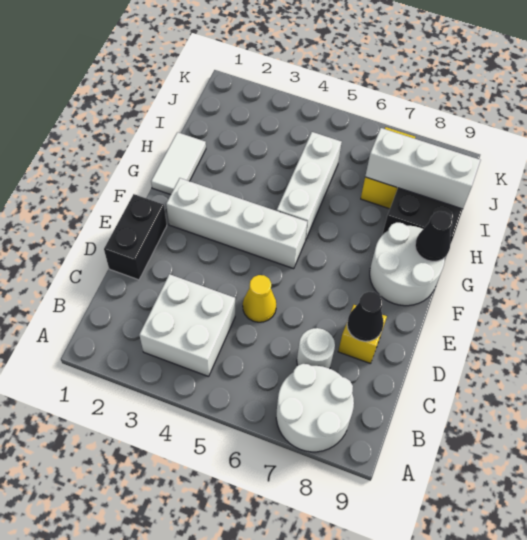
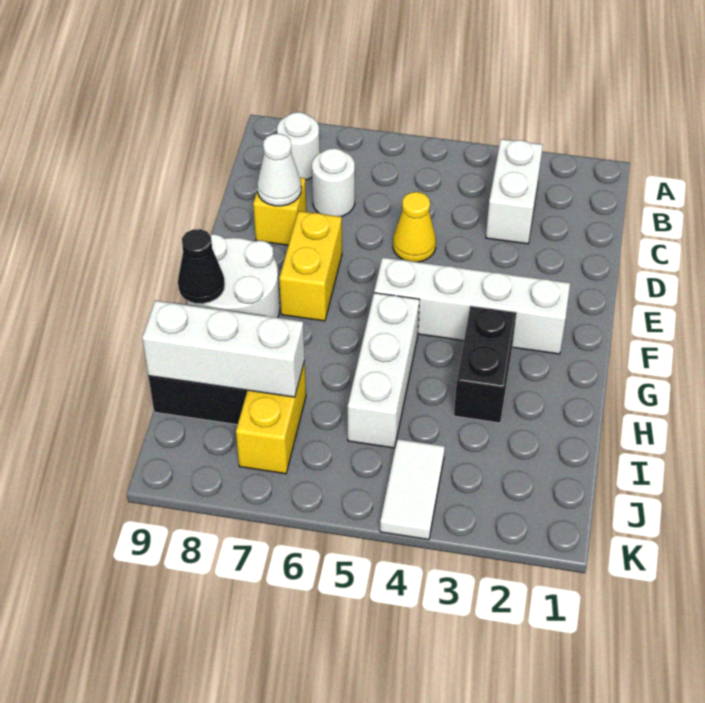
white round brick A7:B8 level 1 -> white round brick B8 level 1
white brick B3:C4 level 1 -> white brick B3:C3 level 1
black brick D1:E1 level 1 -> black brick G3:H3 level 1
black cone D8 level 2 -> white cone D8 level 2
none -> yellow brick E7:F7 level 1
white tile G1:H1 level 1 -> white tile J4:K4 level 1

